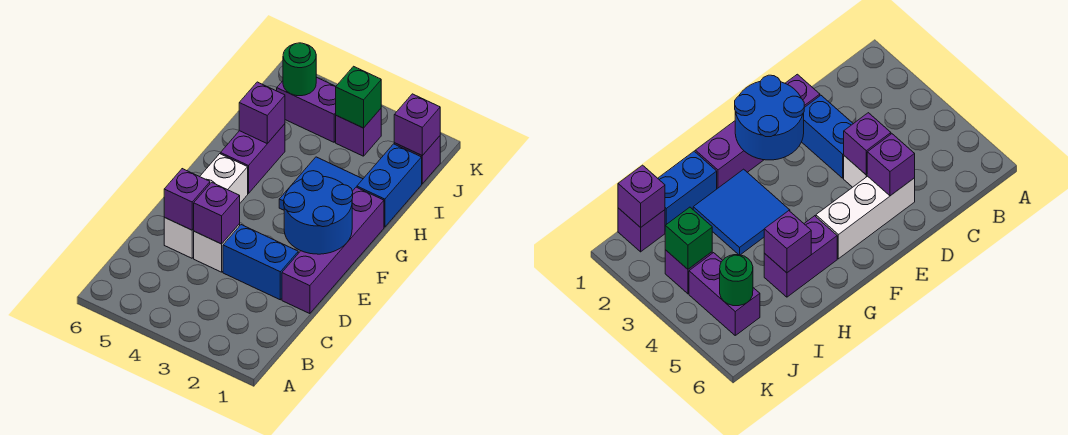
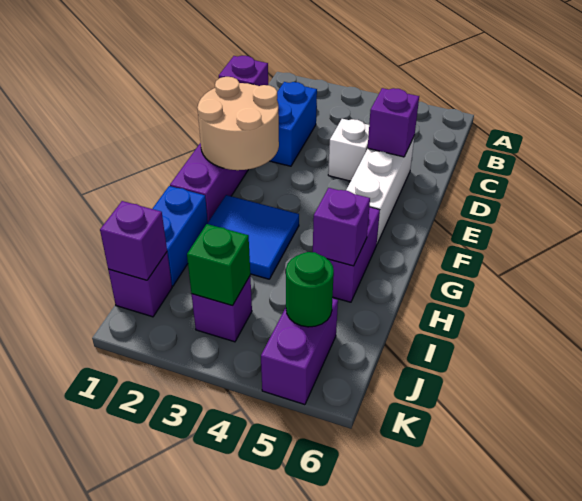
blue brick D2:D3 level 1 -> blue brick C2:D2 level 1
purple brick D4 level 2 -> purple brick D1 level 2
blue round brick E1:F2 level 2 -> tan round brick E1:F2 level 2
purple brick J4:J5 level 1 -> purple brick J5:K5 level 1

